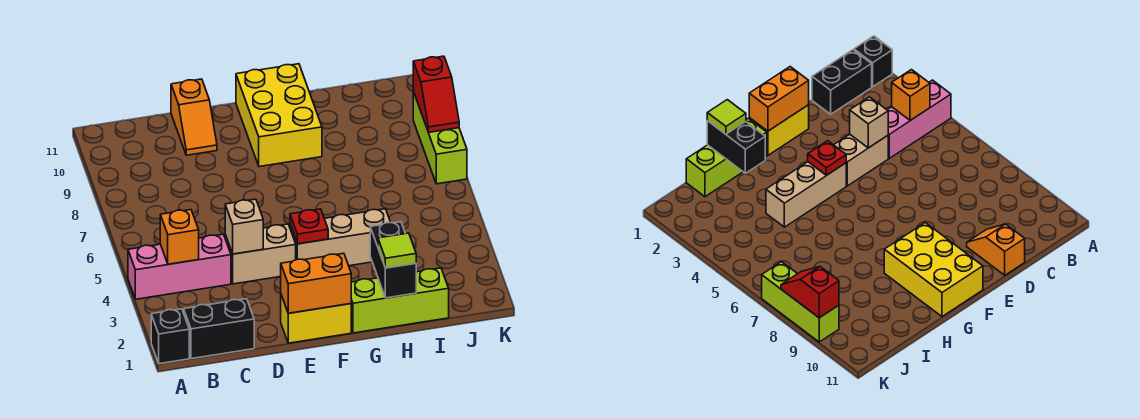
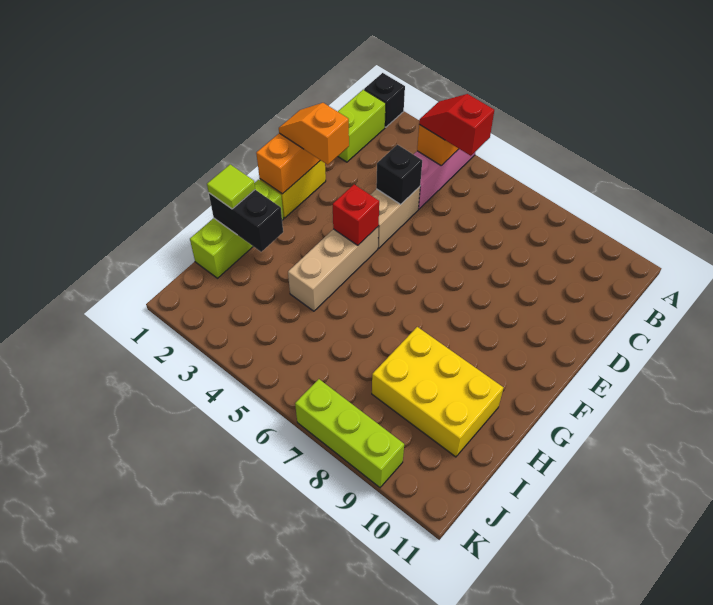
black brick B1:C1 level 1 -> lime brick B1:C1 level 1
tan brick D4 level 2 -> black brick D4 level 2
orange slope D10:D11 level 1 top 11 -> orange slope E1:E2 level 3 top 2
red plate F4 level 2 -> red brick F4 level 2
yellow brick F9:G11 level 1 -> yellow brick H8:I10 level 1
red slope K8:K9 level 2 top 9 -> red slope B4:B5 level 3 top 5

